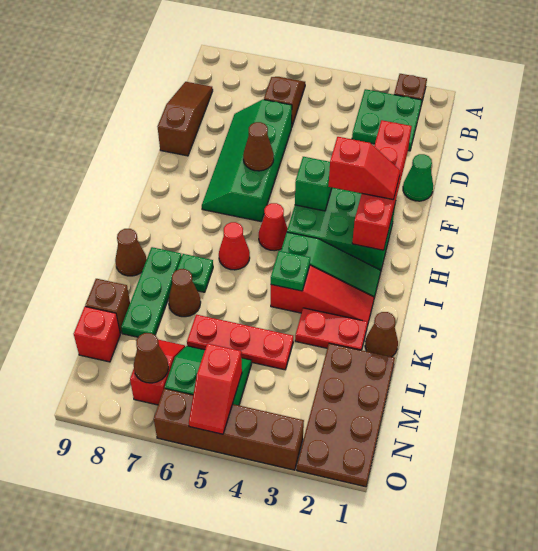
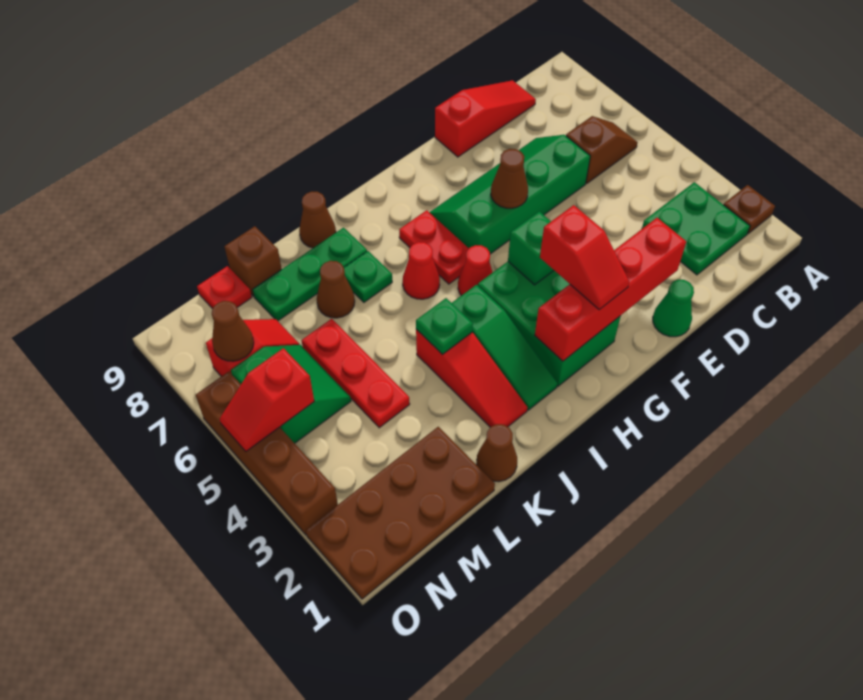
brown slope C9:E9 level 1 top E -> red slope C9:E9 level 1 top E
red plate K2:K3 level 1 -> red plate H6:H7 level 1
red brick M9 level 1 -> red plate M9 level 1

